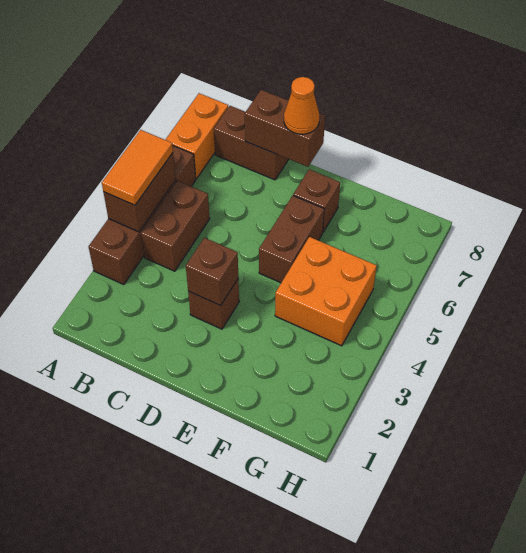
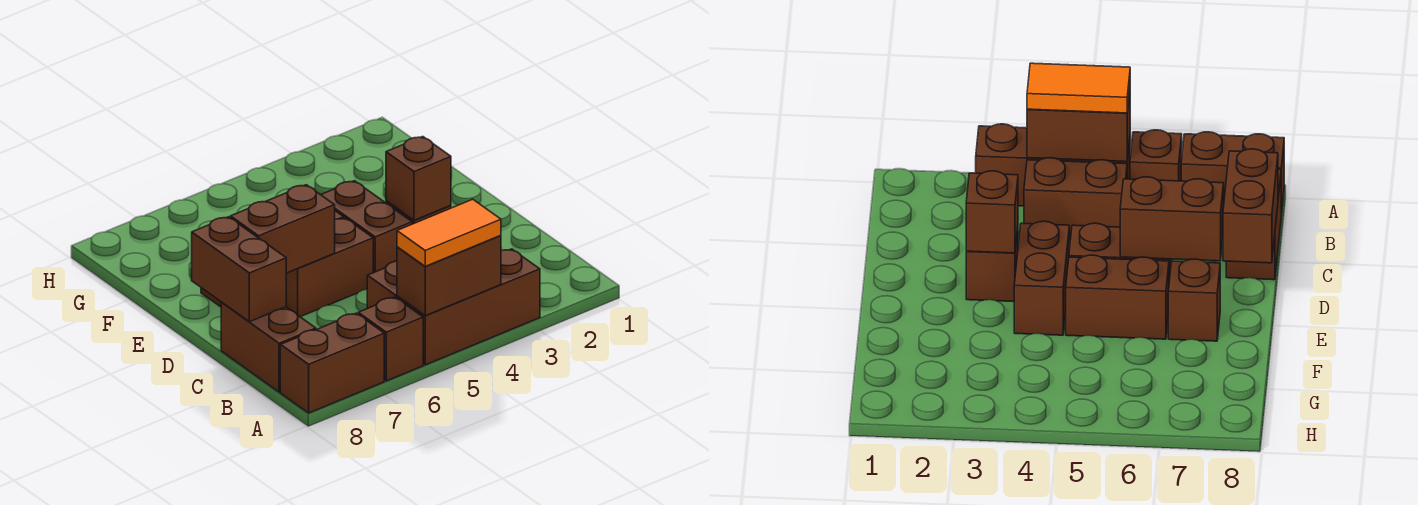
orange brick A7:A8 level 1 -> brown brick A7:A8 level 1
none -> brown brick D4:E4 level 1
none -> brown brick D5:D6 level 1
none -> brown brick D6:D7 level 2
orange cone D8 level 3 -> none
orange brick F4:G5 level 1 -> none

